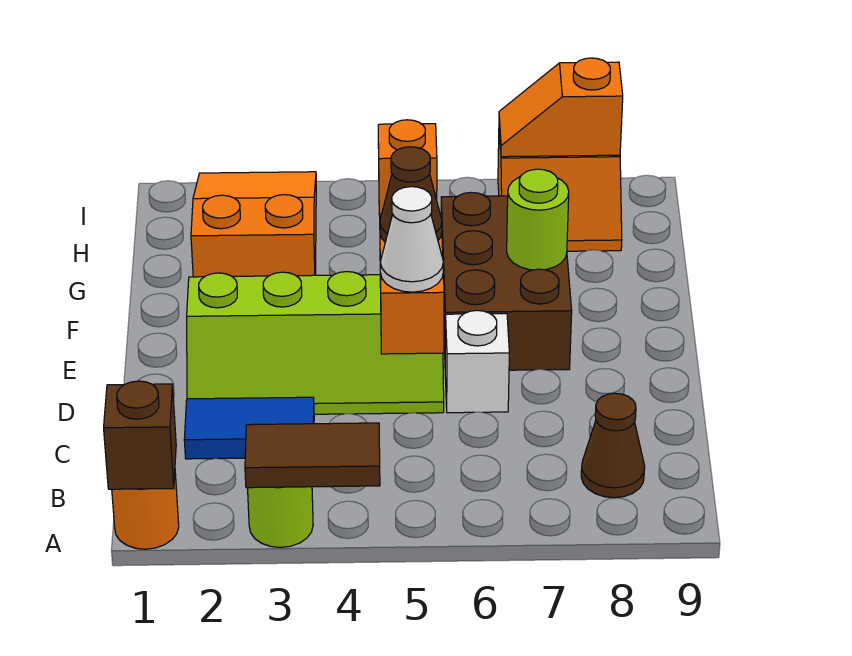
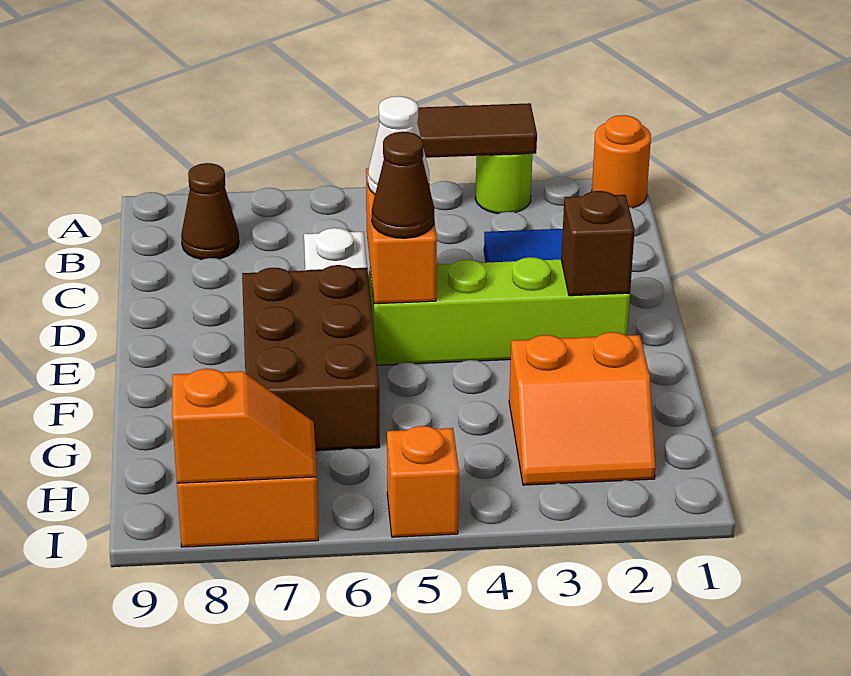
brown brick A1 level 2 -> brown brick E2 level 2
lime round brick F7 level 2 -> none
orange slope G2:I3 level 1 top G -> orange slope G2:H3 level 1 top G

